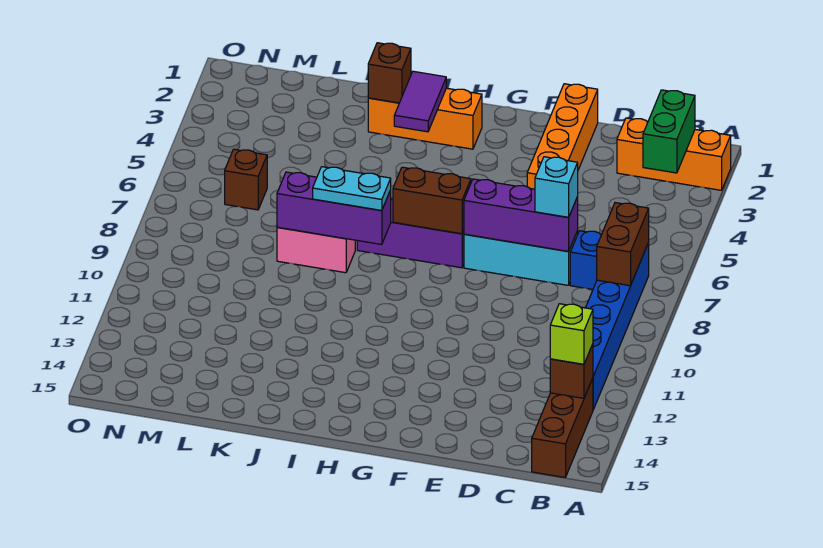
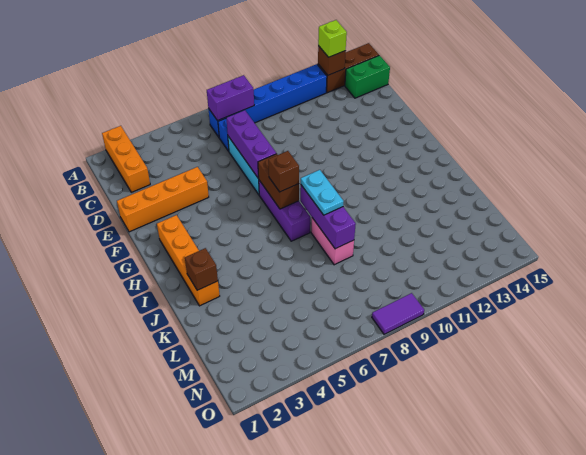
green brick B2:B3 level 2 -> green brick C14:C15 level 1
brown brick B7:B8 level 2 -> purple brick B7:B8 level 2
cyan brick D7 level 3 -> none
orange brick H2:J2 level 1 -> orange brick G2:J2 level 1
purple tile I2:I3 level 2 -> purple tile O8:O9 level 1
brown brick M6 level 1 -> brown brick H7 level 3

